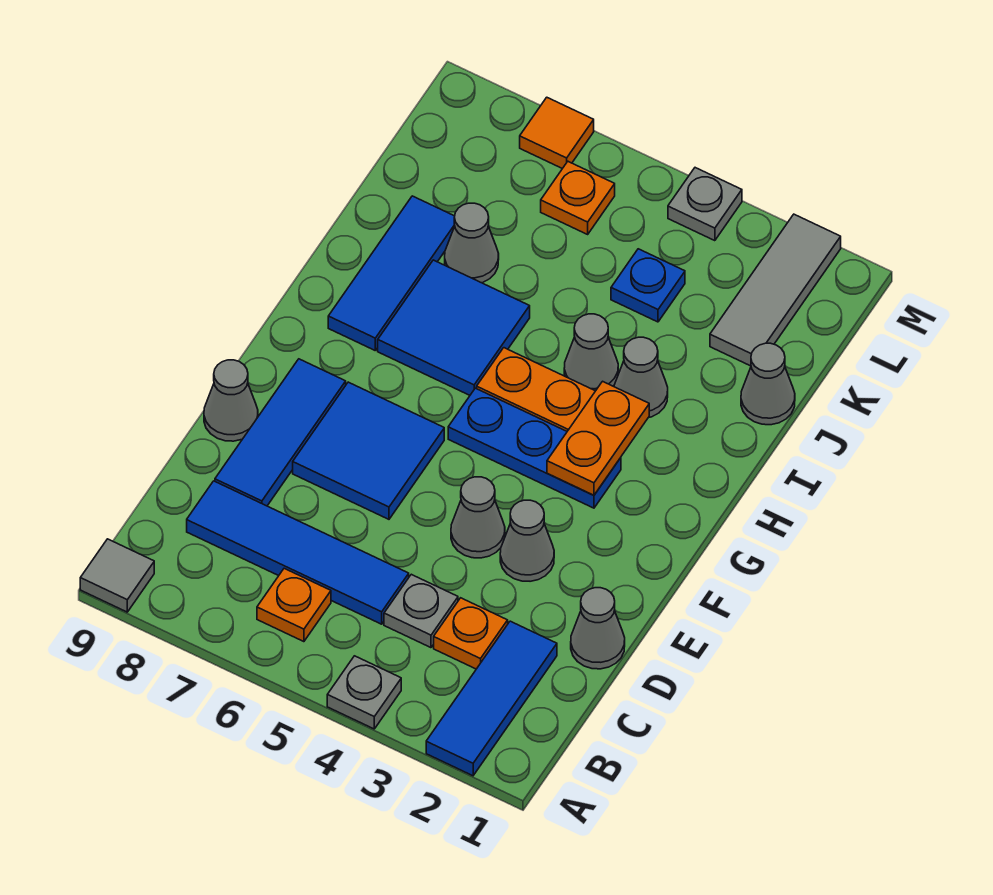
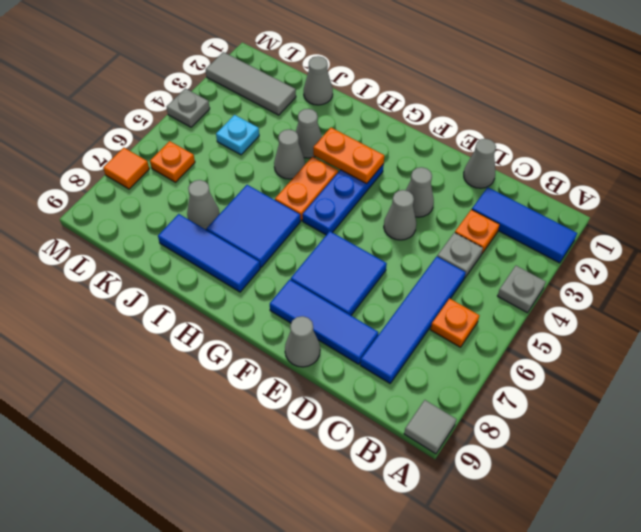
blue plate K4 level 1 -> cyan plate K4 level 1

